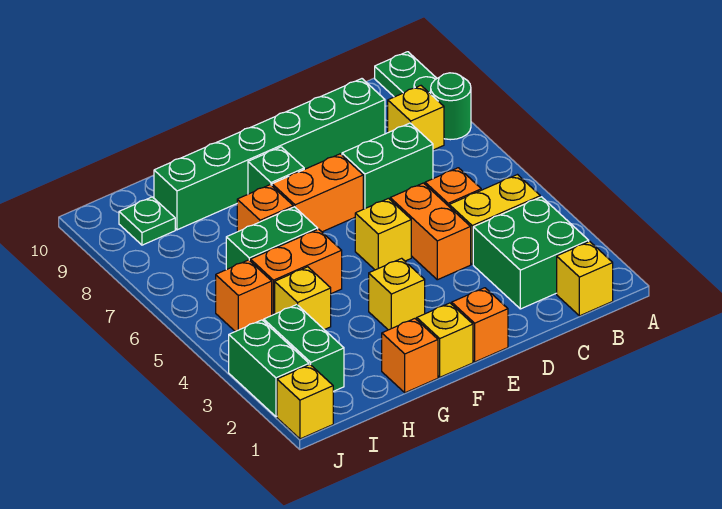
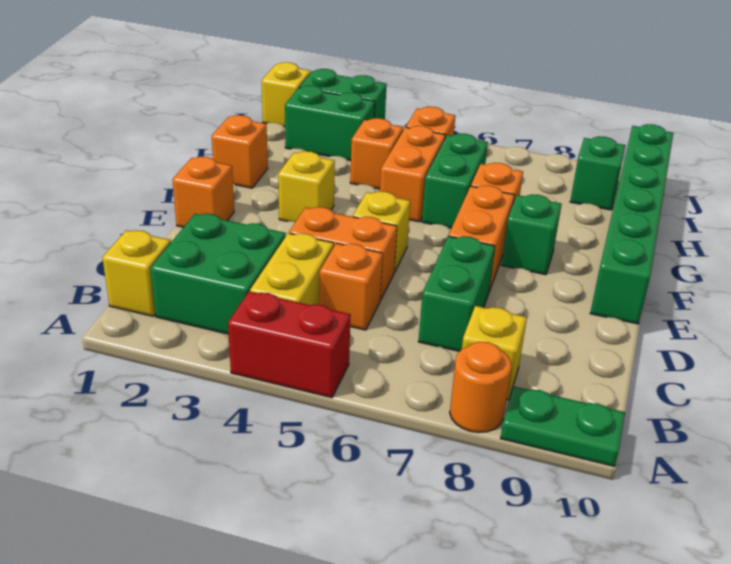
none -> red brick A4:A5 level 1
green round brick A8 level 1 -> orange round brick A8 level 1
green brick C9:H9 level 1 -> green brick E10:J10 level 1
yellow brick F1 level 1 -> none
yellow brick H4 level 1 -> orange brick H4 level 1
green plate I9 level 1 -> green brick I9 level 1

